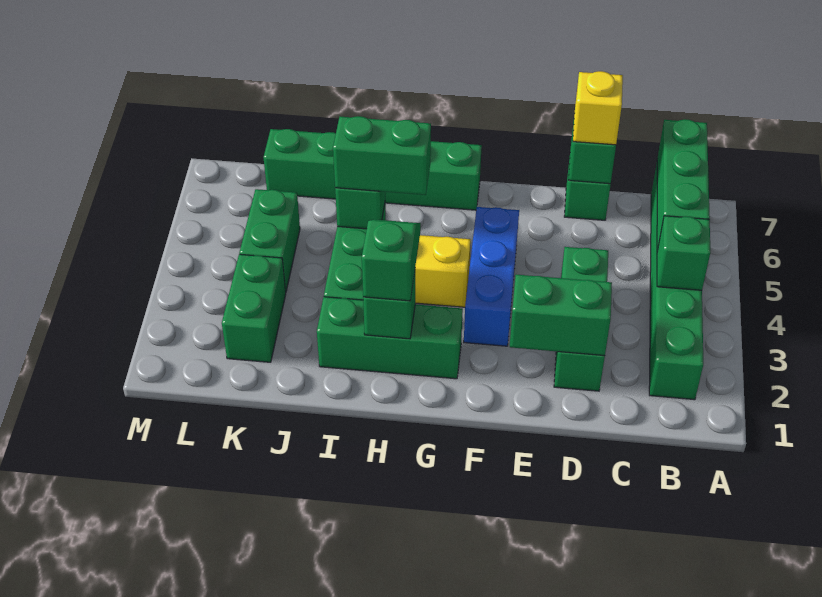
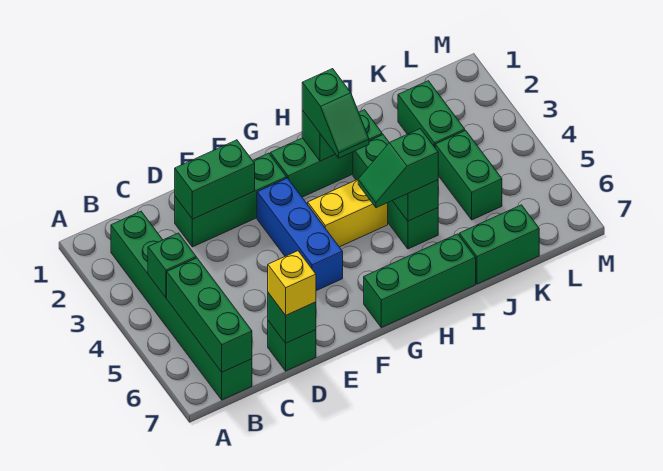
green brick D2:D4 level 1 -> green brick D2:F2 level 1
green brick H5:I5 level 3 -> green slope H5:I5 level 3 top I

